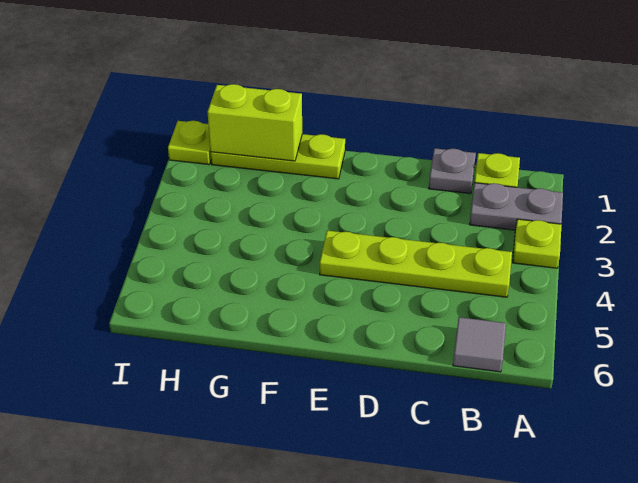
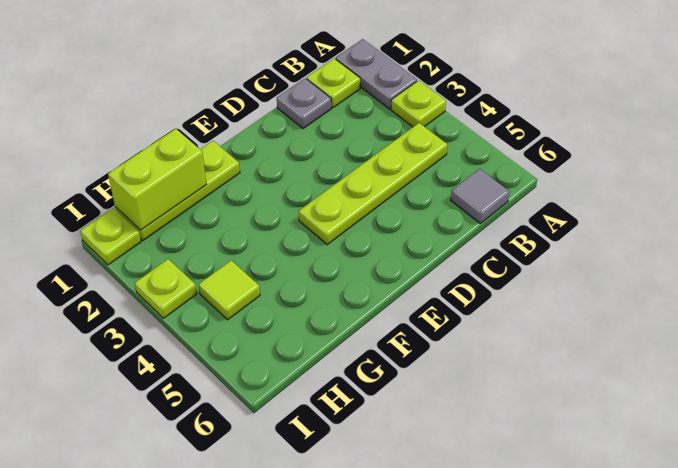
grey plate A2:B2 level 1 -> grey plate A1:A2 level 1
none -> lime tile H4 level 1
none -> lime plate I3 level 1

